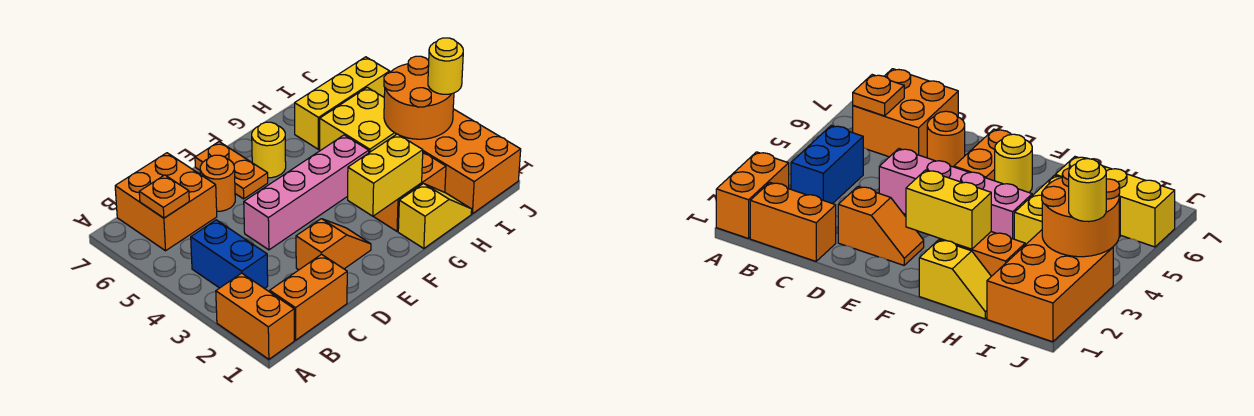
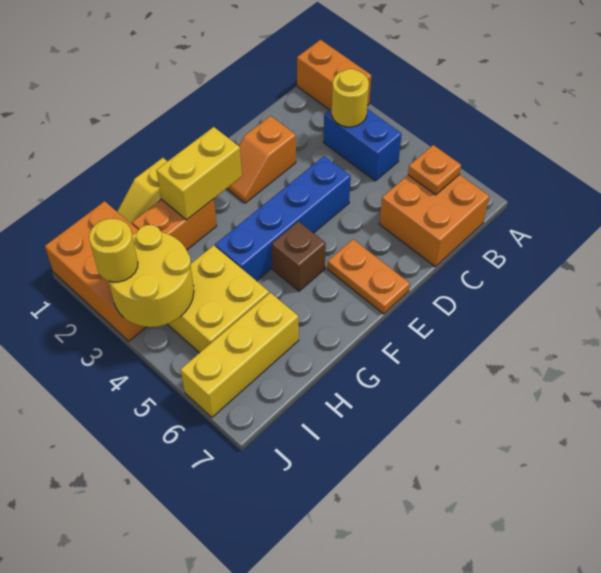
orange brick B1:C1 level 1 -> none
pink brick D4:G4 level 1 -> blue brick D4:G4 level 1
orange round brick D6 level 1 -> none
none -> brown brick F5 level 1
yellow round brick F6 level 1 -> yellow round brick B3 level 2
orange round brick I3:J4 level 2 -> yellow round brick I3:J4 level 2

